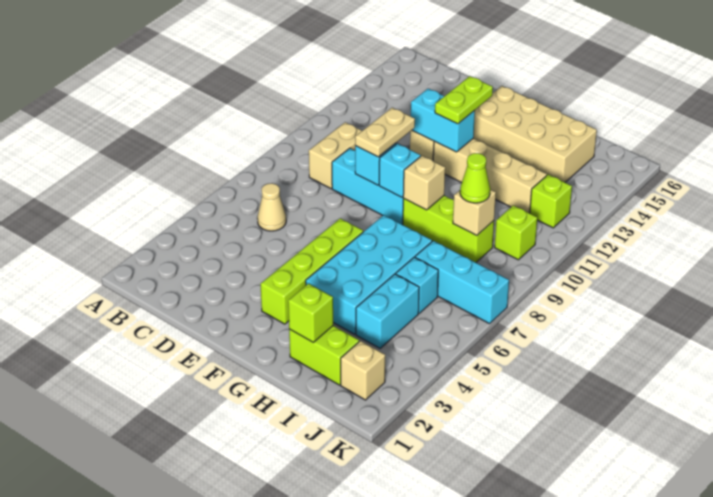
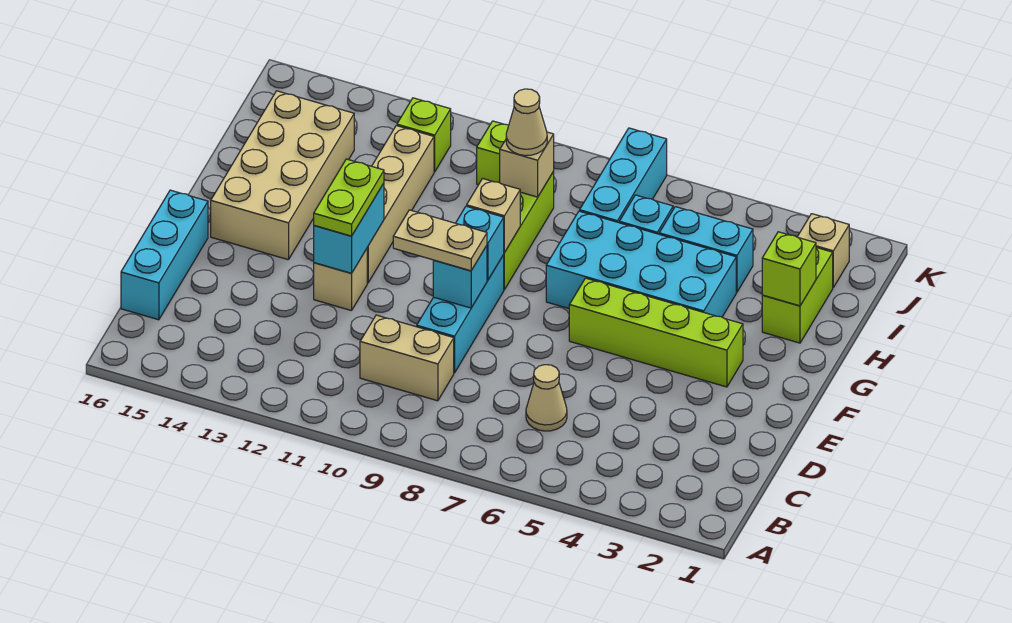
none -> cyan brick C16:E16 level 1
lime plate F12:F13 level 3 -> lime plate E12:F12 level 3
lime cone I9 level 3 -> tan cone I9 level 3

